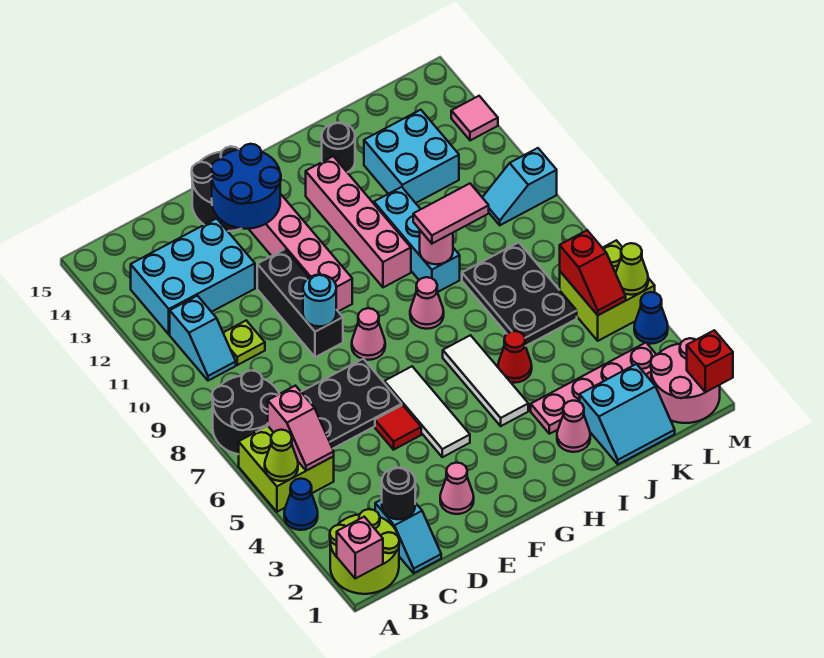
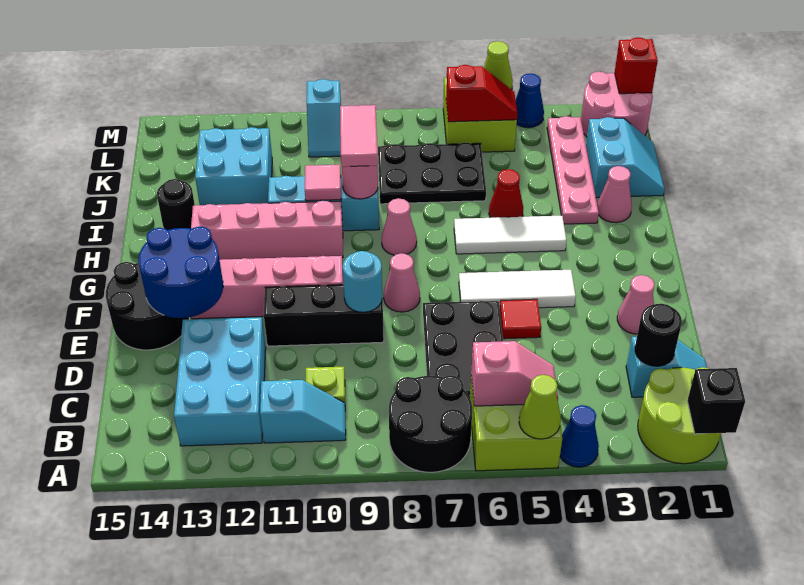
pink brick A1 level 2 -> black brick A1 level 2
pink tile M13 level 1 -> pink tile I10 level 2

